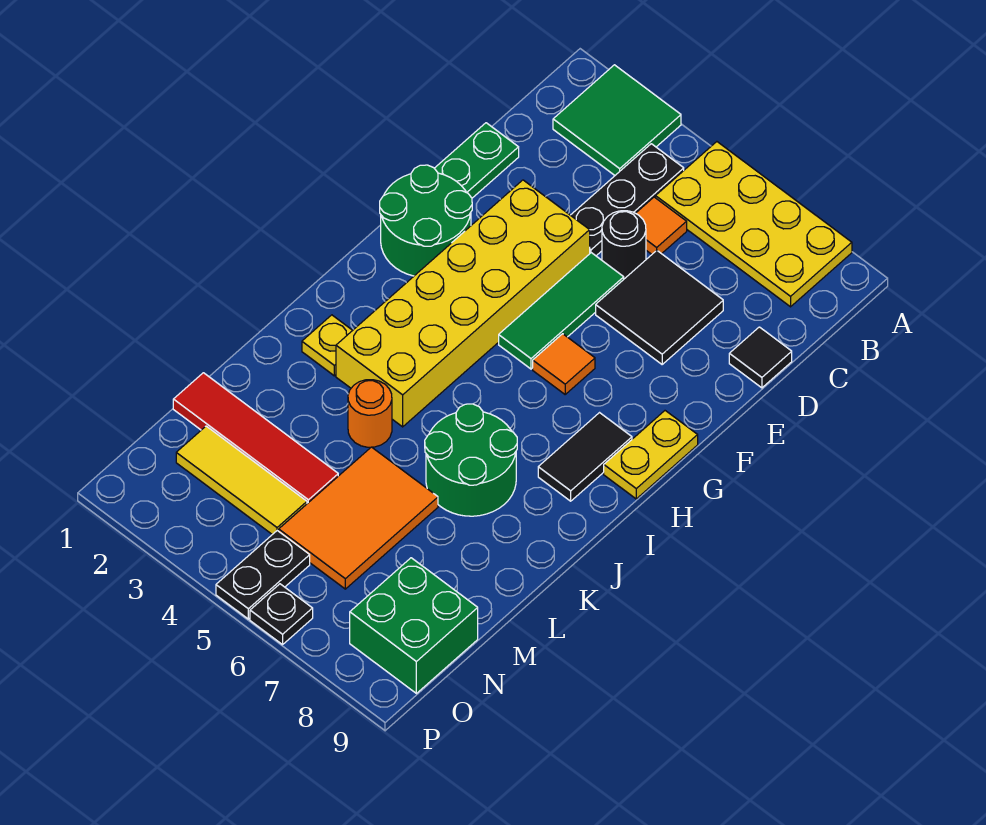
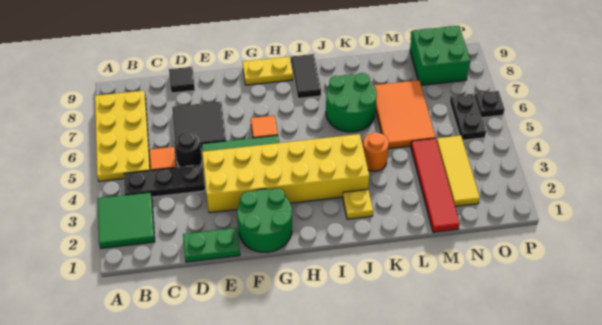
black tile H8:I8 level 1 -> black tile I8:I9 level 1
orange tile L5:N6 level 1 -> orange tile L5:M7 level 1
black plate O5:P5 level 1 -> black plate O5:O6 level 1

